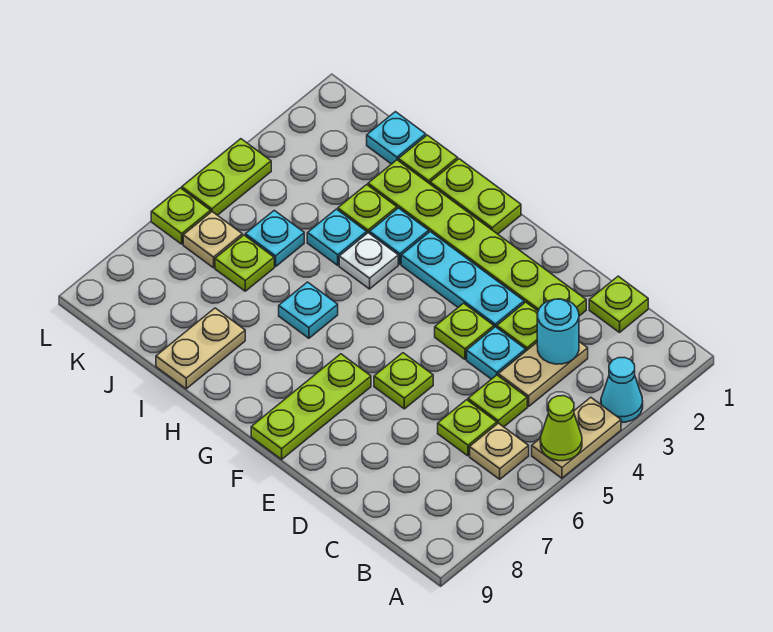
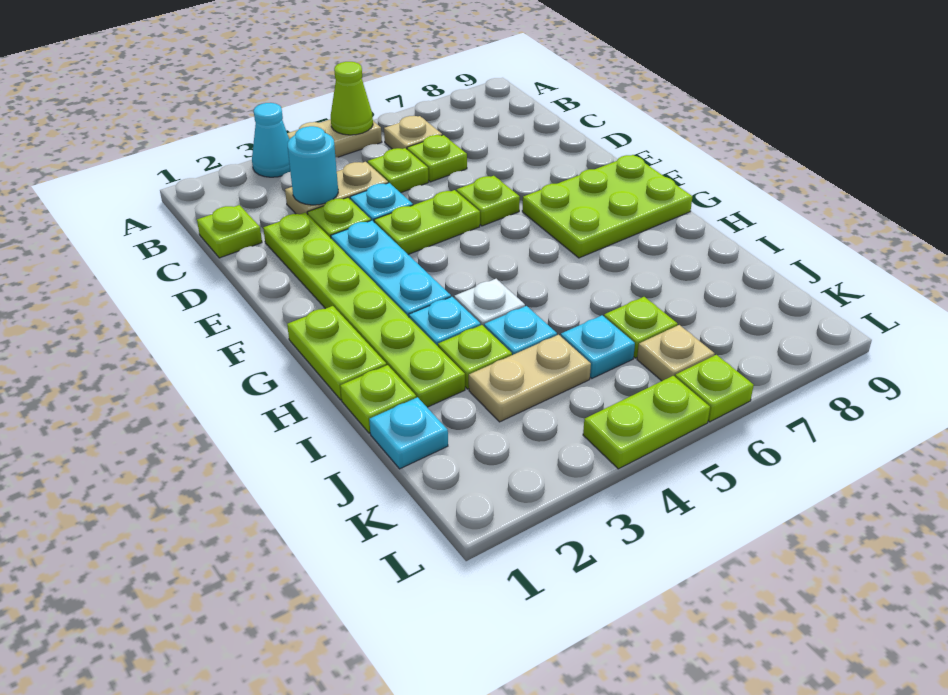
lime plate E4 level 1 -> lime plate E4:E5 level 1
lime plate F7:F9 level 1 -> lime plate F7:G9 level 1
cyan plate H6 level 1 -> none
tan plate I8:I9 level 1 -> tan plate J3:J4 level 1

